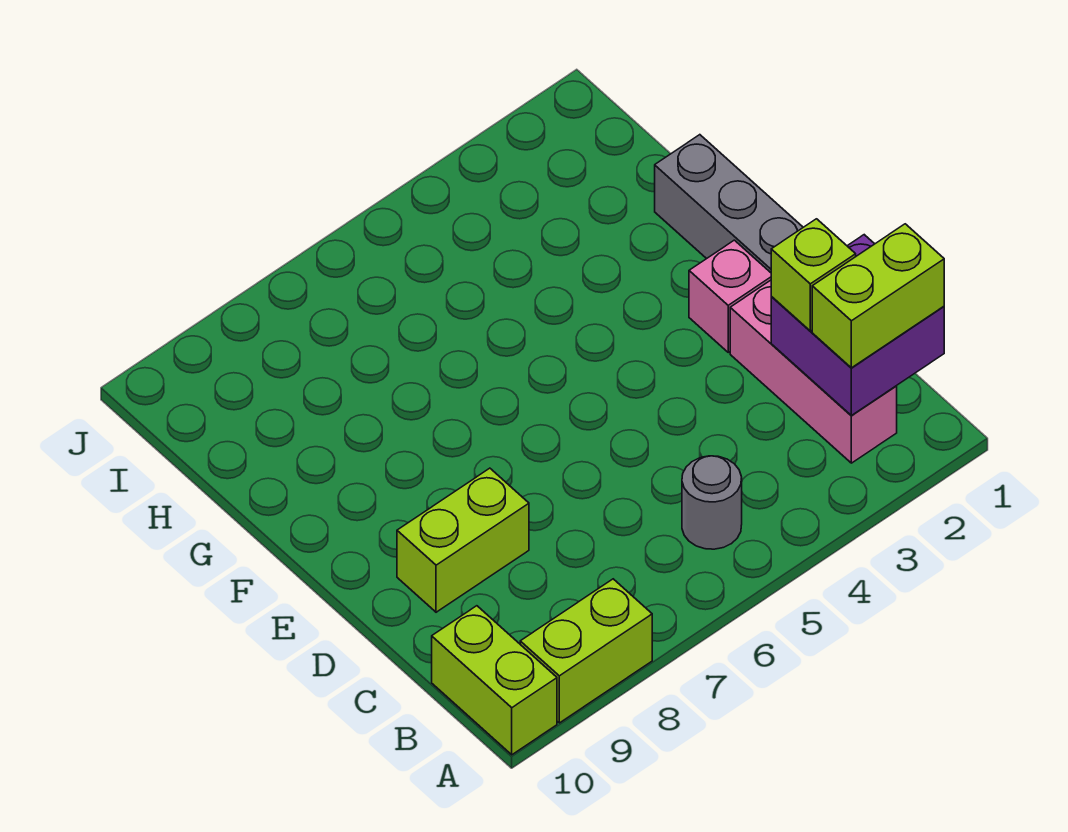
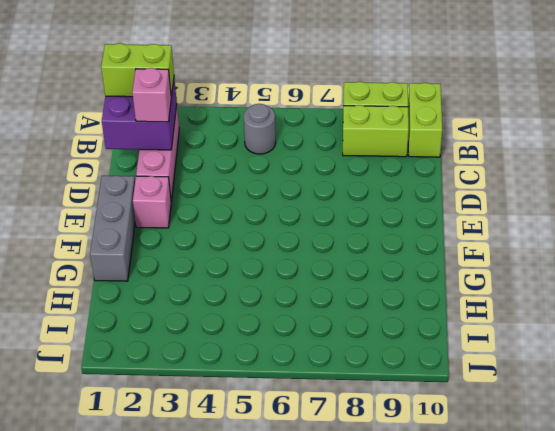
lime brick C2 level 3 -> pink brick C2 level 3
lime brick D8:D9 level 1 -> lime brick B8:B9 level 1

